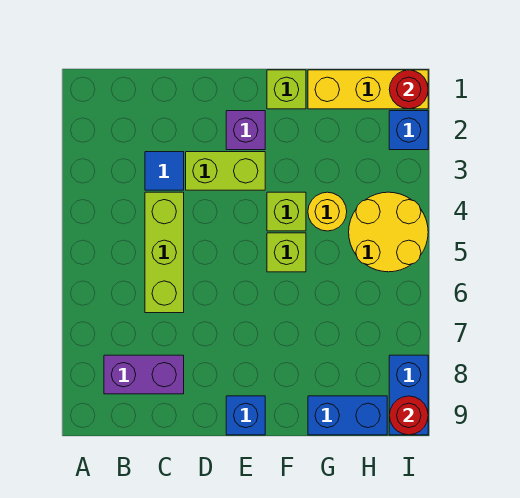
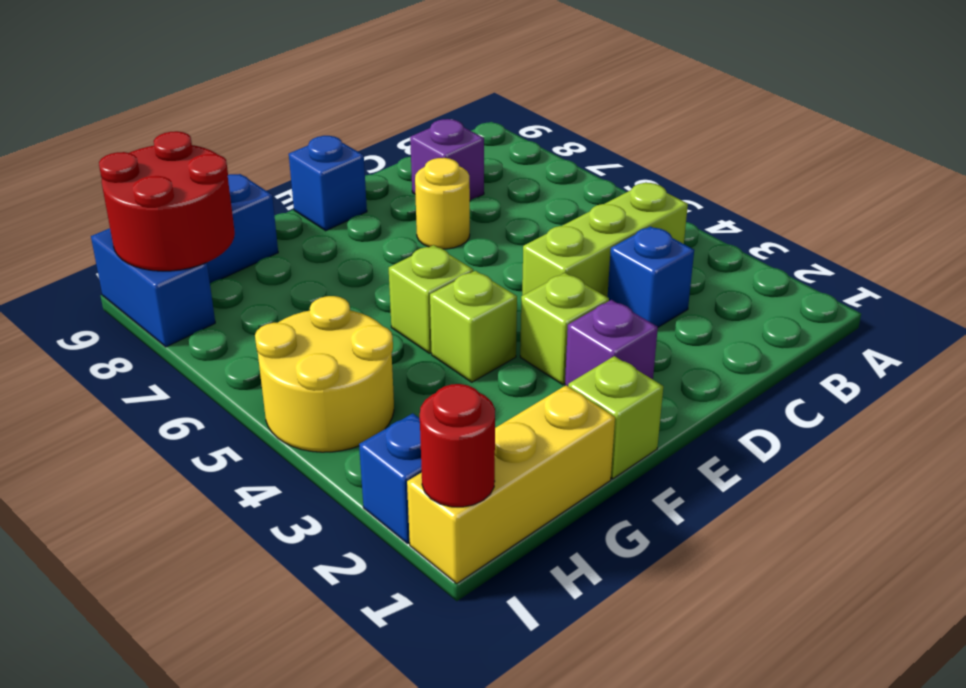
purple brick B8:C8 level 1 -> purple brick C8 level 1
blue tile C3 level 1 -> blue brick C3 level 1
lime brick C4:C6 level 1 -> lime brick B4:D4 level 1
lime brick D3:E3 level 1 -> lime brick E3 level 1
yellow round brick G4 level 1 -> yellow round brick D7 level 1
red round brick I9 level 2 -> red round brick H8:I9 level 2

